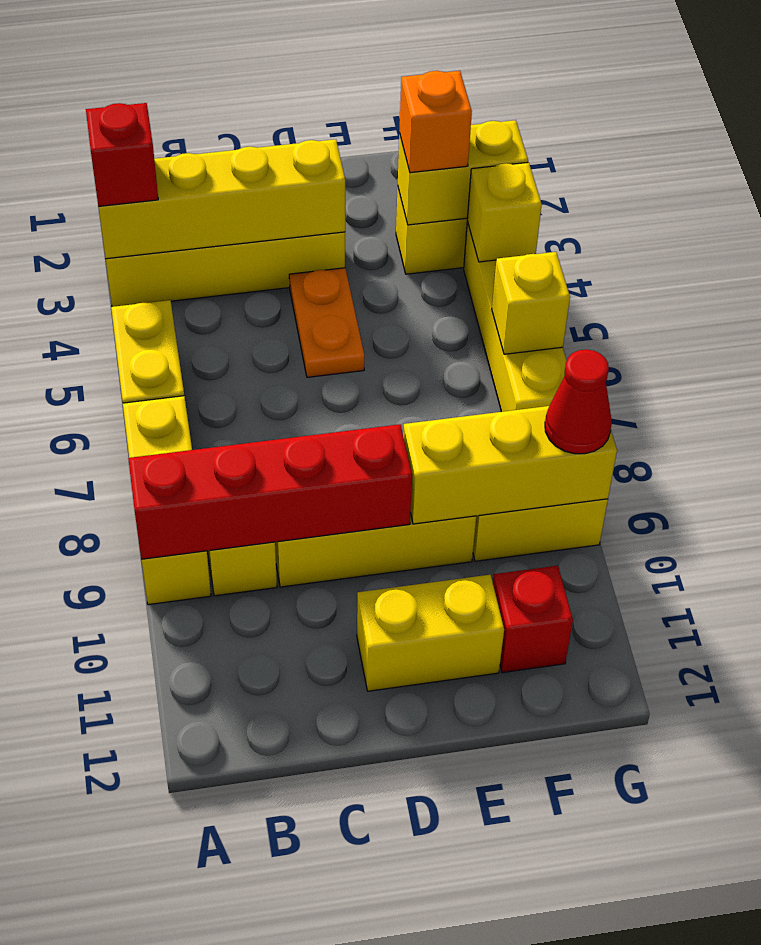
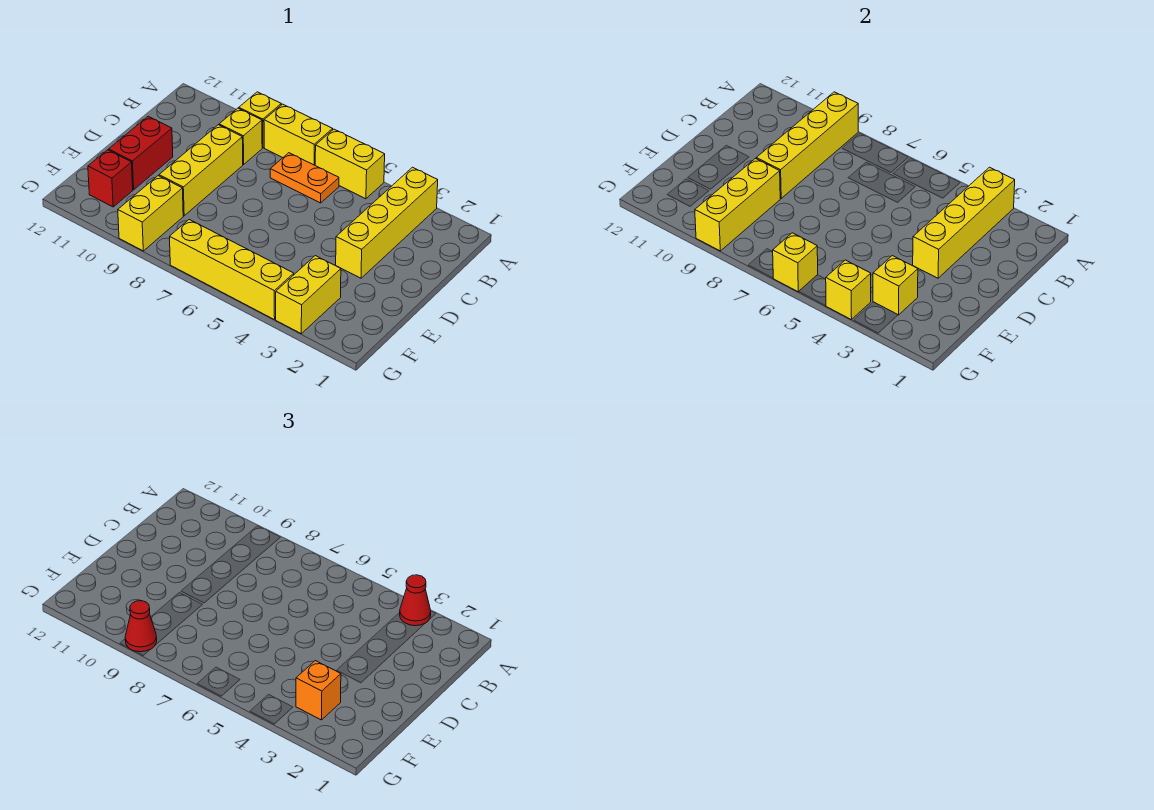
red brick A3 level 3 -> red cone A3 level 3
red brick A9:D9 level 2 -> yellow brick A9:D9 level 2
orange plate D4:D5 level 1 -> orange plate B6:B7 level 1
yellow brick D11:E11 level 1 -> red brick D11:E11 level 1
yellow brick F3:G3 level 2 -> yellow brick F3 level 2

